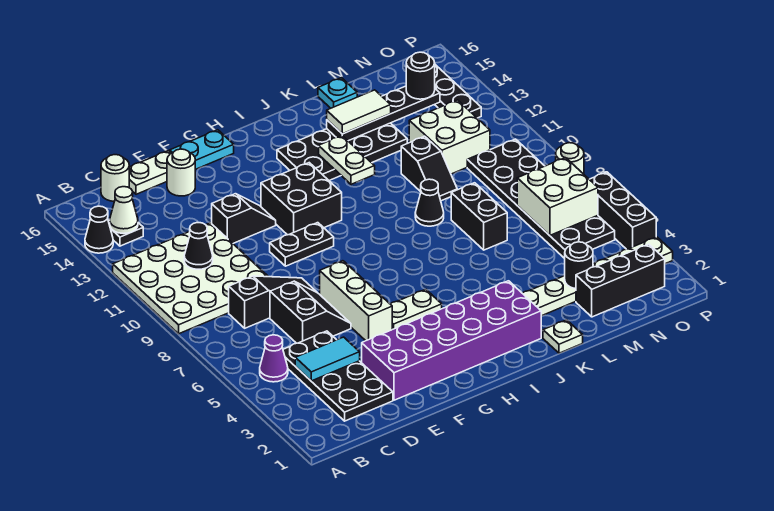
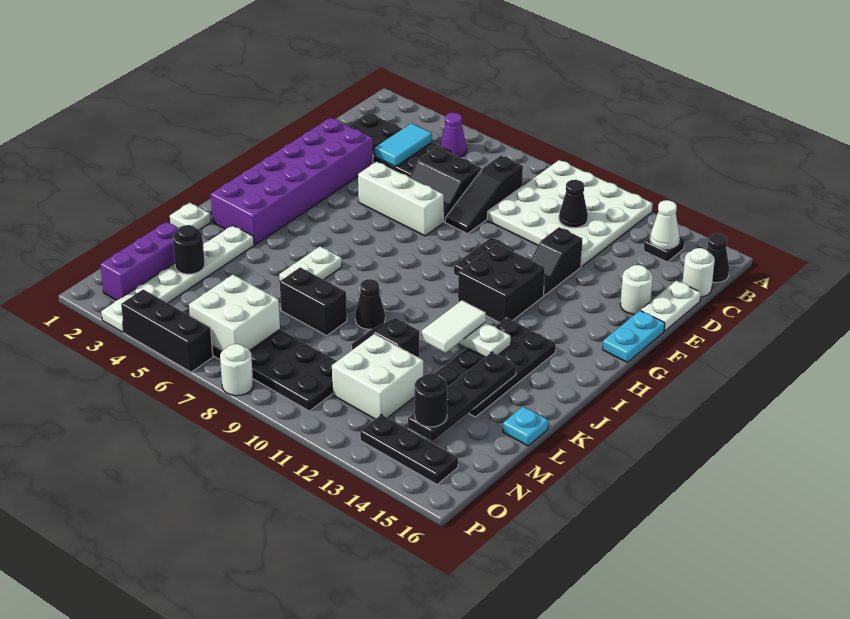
black cone A14 level 1 -> black cone B16 level 1
white plate G5:H5 level 1 -> white plate J6:K6 level 1
white tile K14:L14 level 3 -> white tile J12:K12 level 3
black brick M2:O2 level 1 -> purple brick M2:O2 level 1

